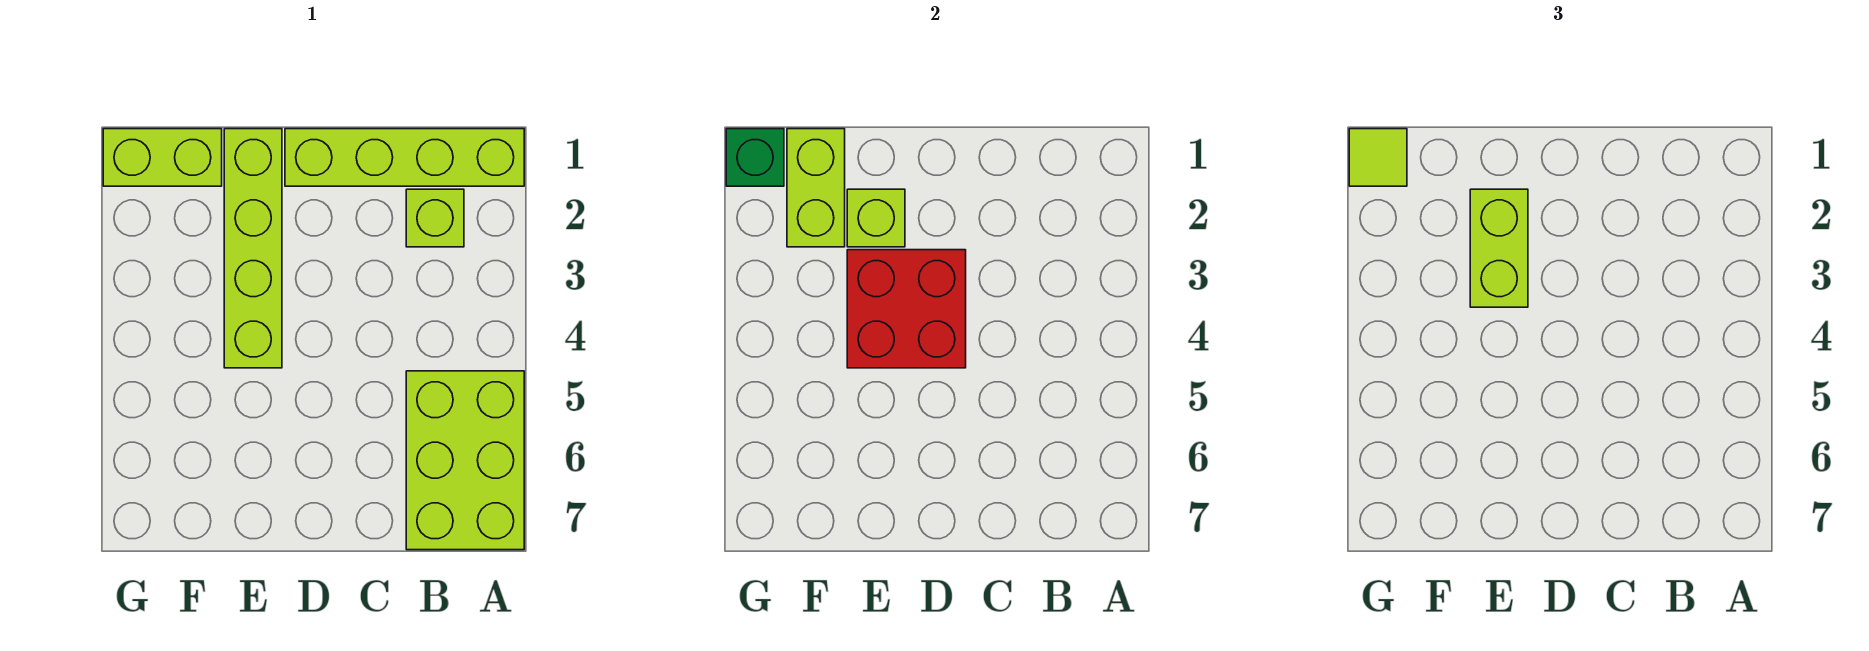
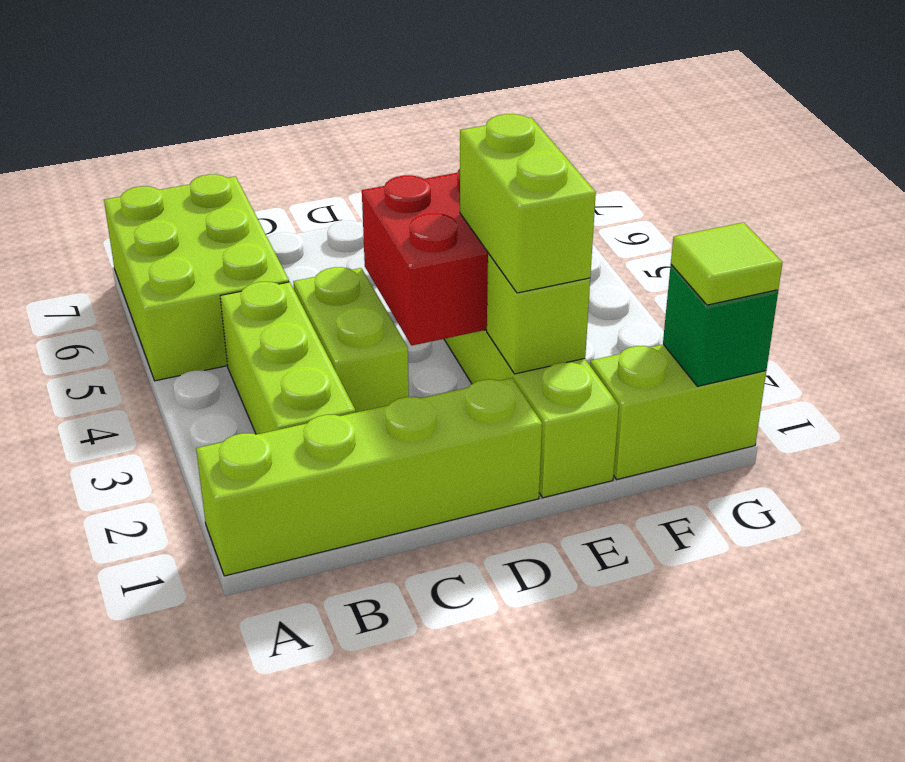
lime brick B2 level 1 -> lime brick B2:B4 level 1
lime brick F1:F2 level 2 -> lime brick C3:C4 level 1

